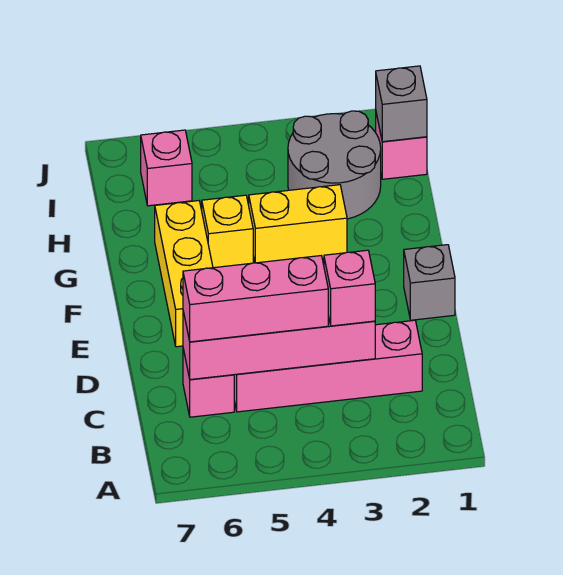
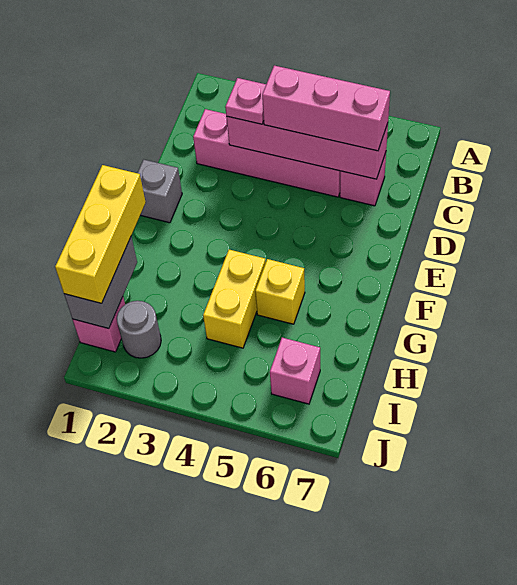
pink brick C3 level 3 -> pink plate C3 level 3
yellow brick E6:G6 level 1 -> yellow brick G1:I1 level 3
yellow brick G3:G4 level 1 -> yellow brick G4:H4 level 1
grey round brick H2:I3 level 1 -> grey round brick I2 level 1
grey brick I1 level 2 -> grey brick H1:I1 level 2

